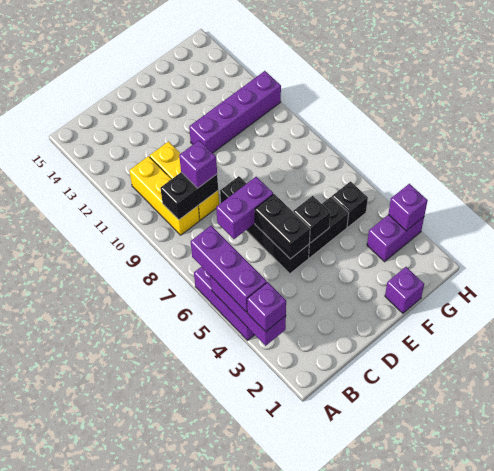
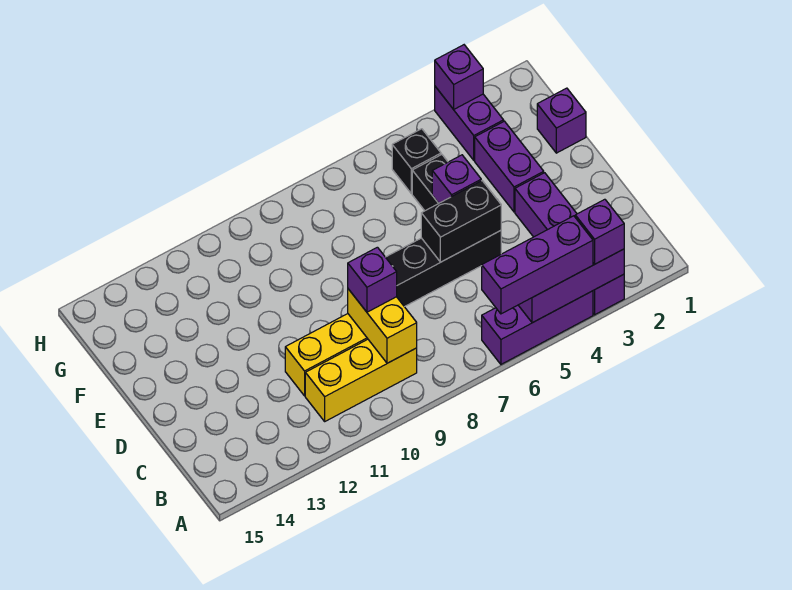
black brick B9:C9 level 2 -> yellow brick B9:C9 level 2
purple brick C7:D7 level 2 -> purple brick E3:F3 level 1
black brick E5 level 2 -> purple brick E5 level 2
purple brick E11:H11 level 1 -> purple brick A3:D3 level 1

